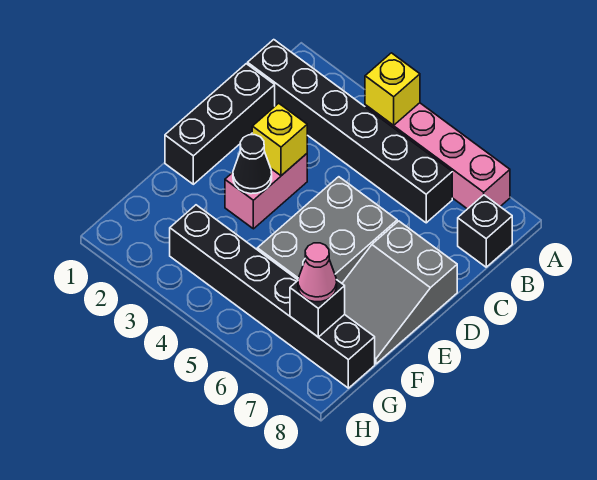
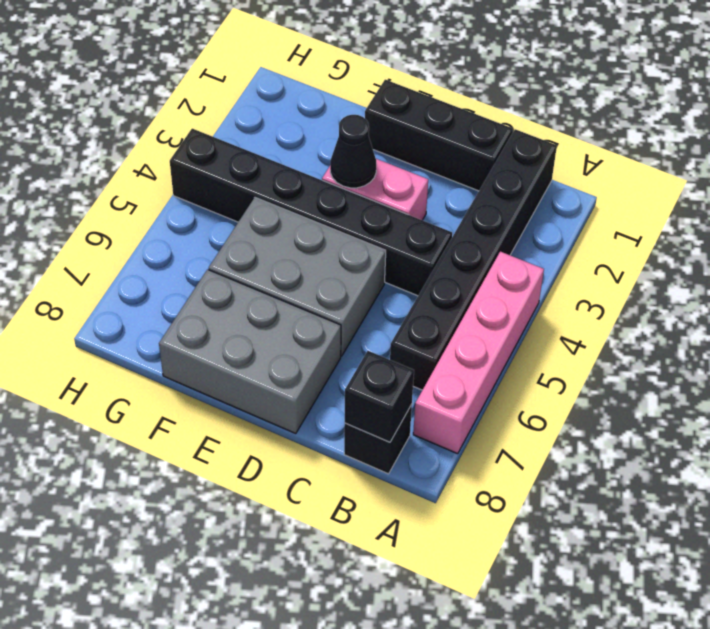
yellow brick A4 level 2 -> none
yellow brick D3 level 2 -> none
grey slope D7:F8 level 1 top D -> grey brick D7:F8 level 1
black brick G3:G8 level 1 -> black brick C4:H4 level 1
black brick G7 level 2 -> black brick B8 level 2
pink cone G7 level 3 -> none

